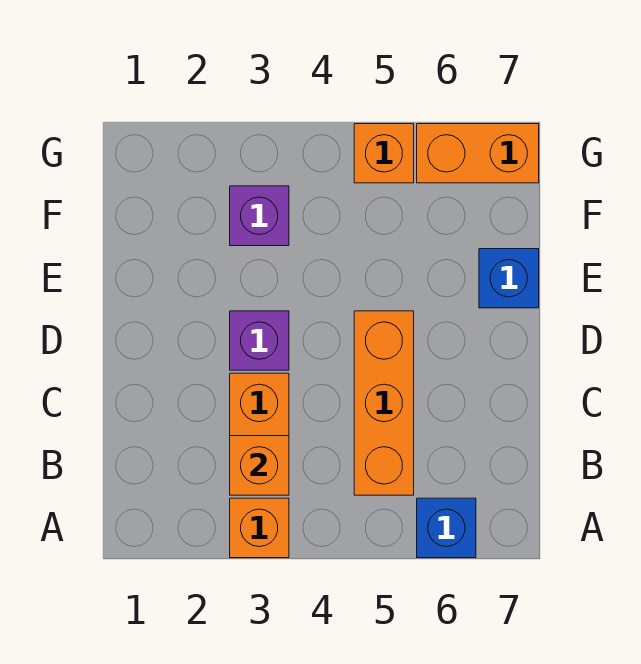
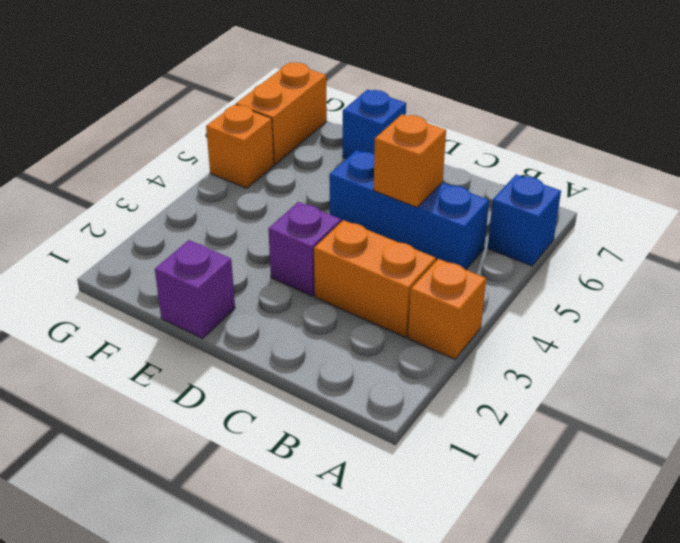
orange brick B3 level 2 -> orange brick C5 level 2
orange brick B5:D5 level 1 -> blue brick B5:D5 level 1
purple brick F3 level 1 -> purple brick E1 level 1

